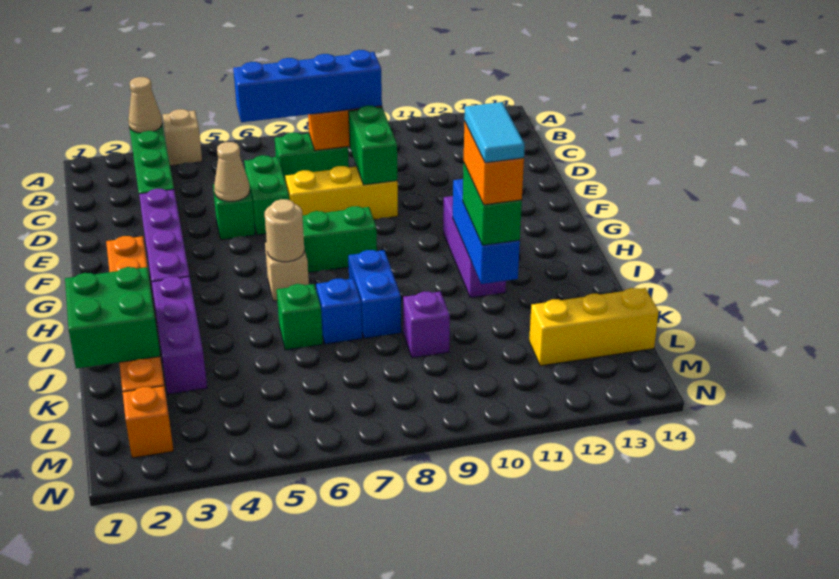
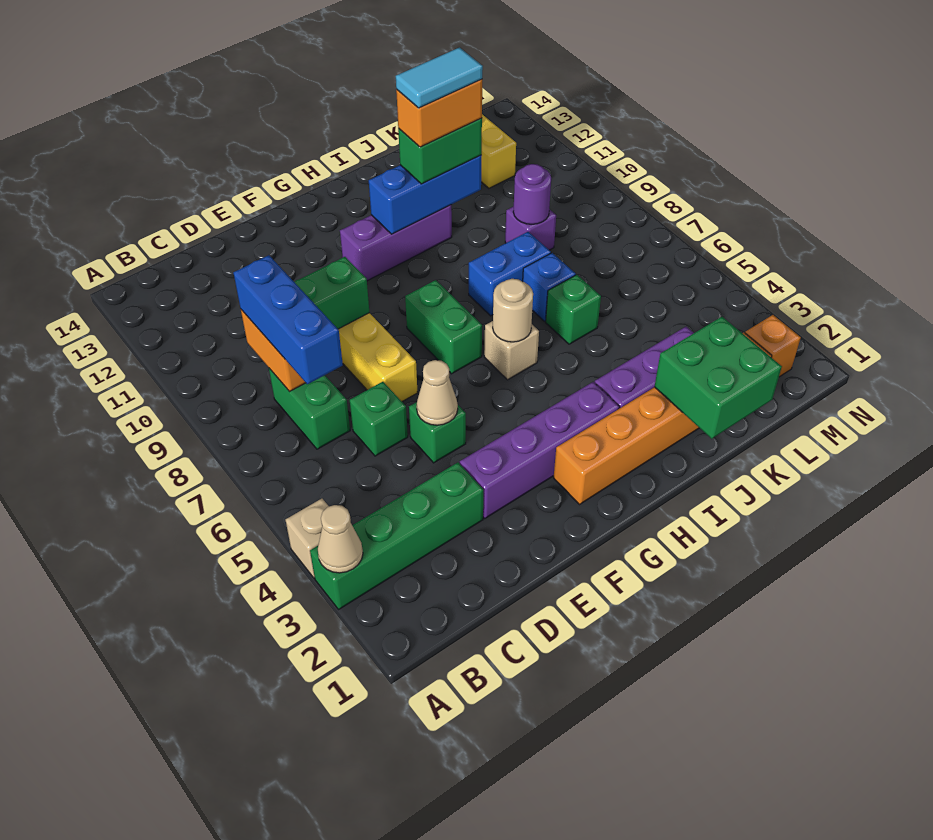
blue brick C6:C9 level 3 -> blue brick C7:C9 level 3
green brick D6:E6 level 1 -> green brick D6 level 1
none -> purple round brick K9 level 2

